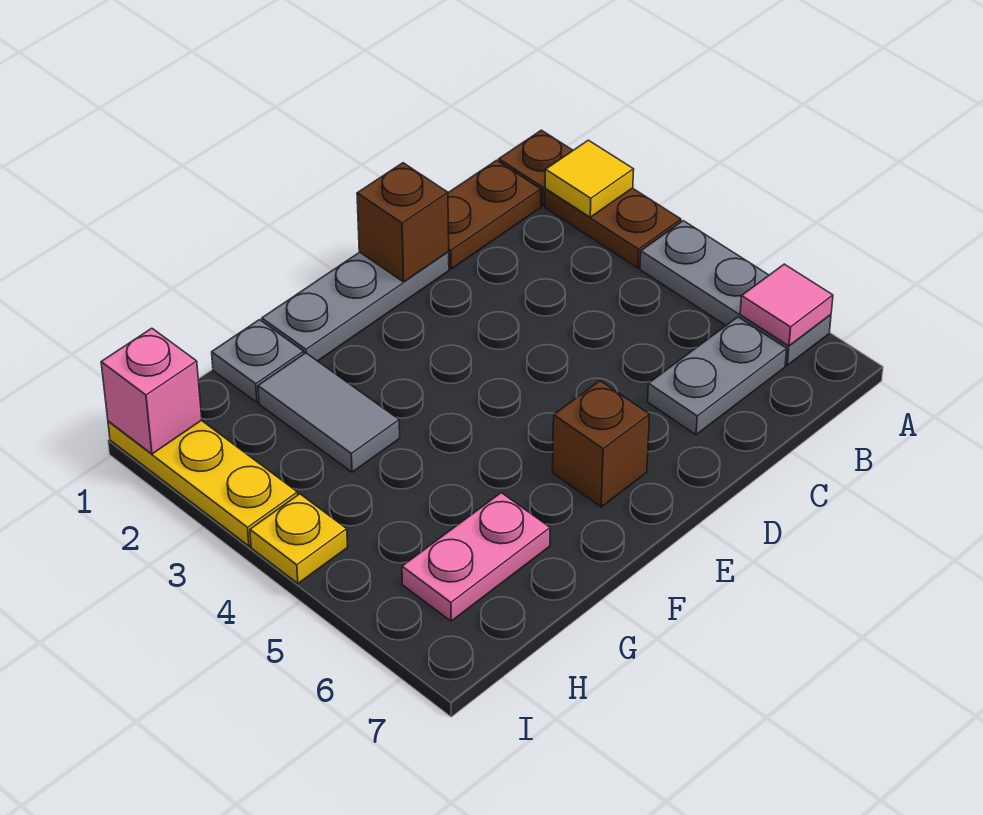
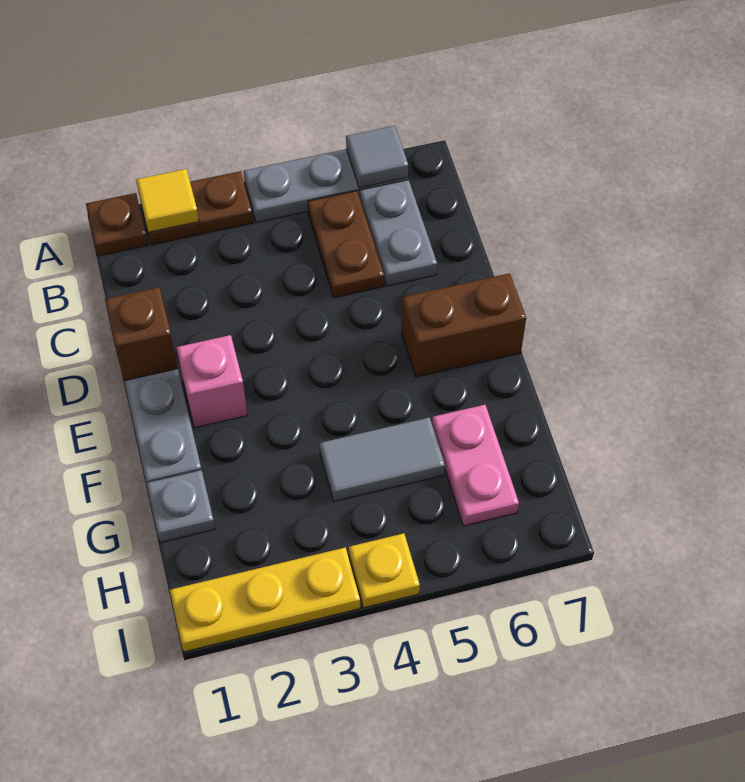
pink tile A6 level 2 -> grey tile A6 level 2
brown plate B1:C1 level 1 -> brown plate B5:C5 level 1
brown brick E6 level 1 -> brown brick E6:E7 level 1
grey tile G2:G3 level 1 -> grey tile G4:G5 level 1
pink brick I1 level 2 -> pink brick E2 level 1

